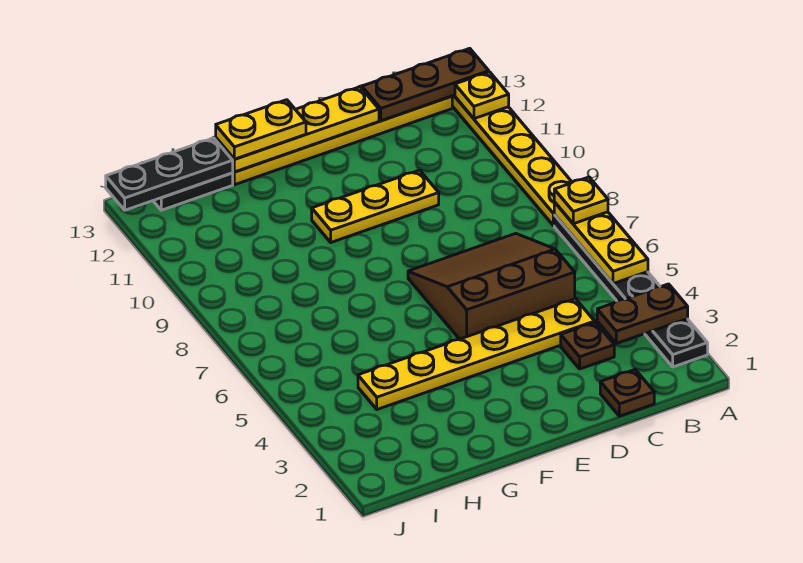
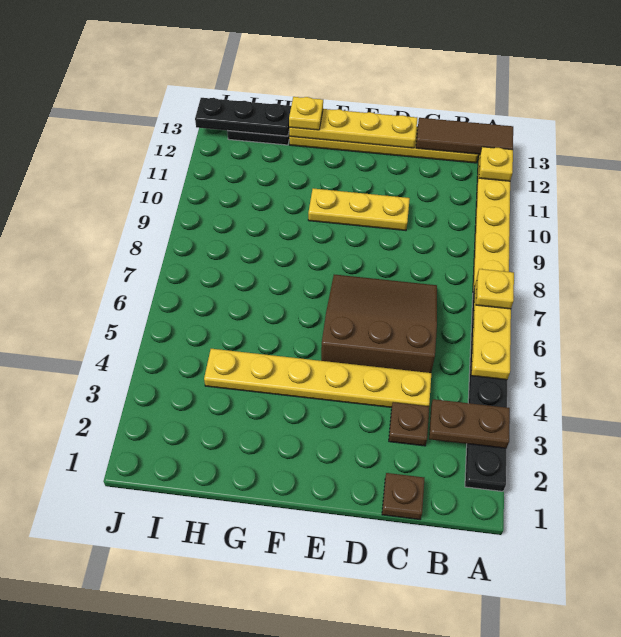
brown plate A13:C13 level 2 -> brown tile A13:C13 level 2
yellow plate F13:G13 level 3 -> yellow plate G13 level 3

